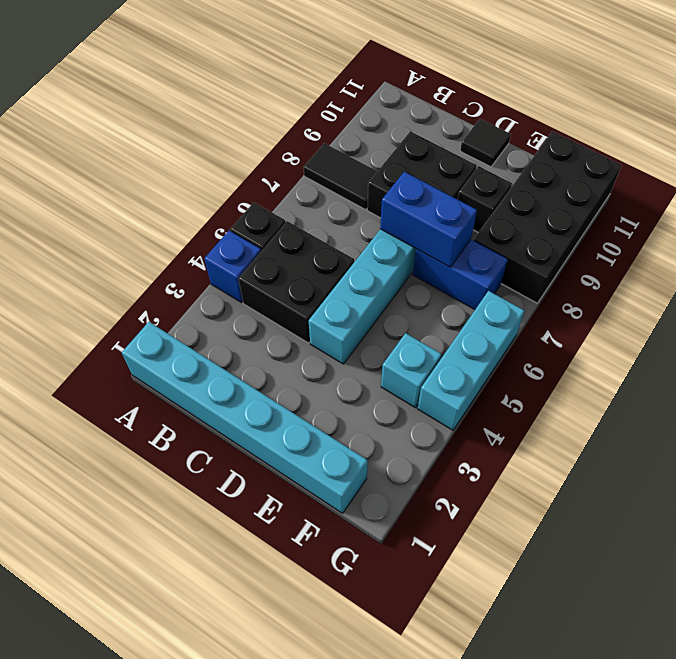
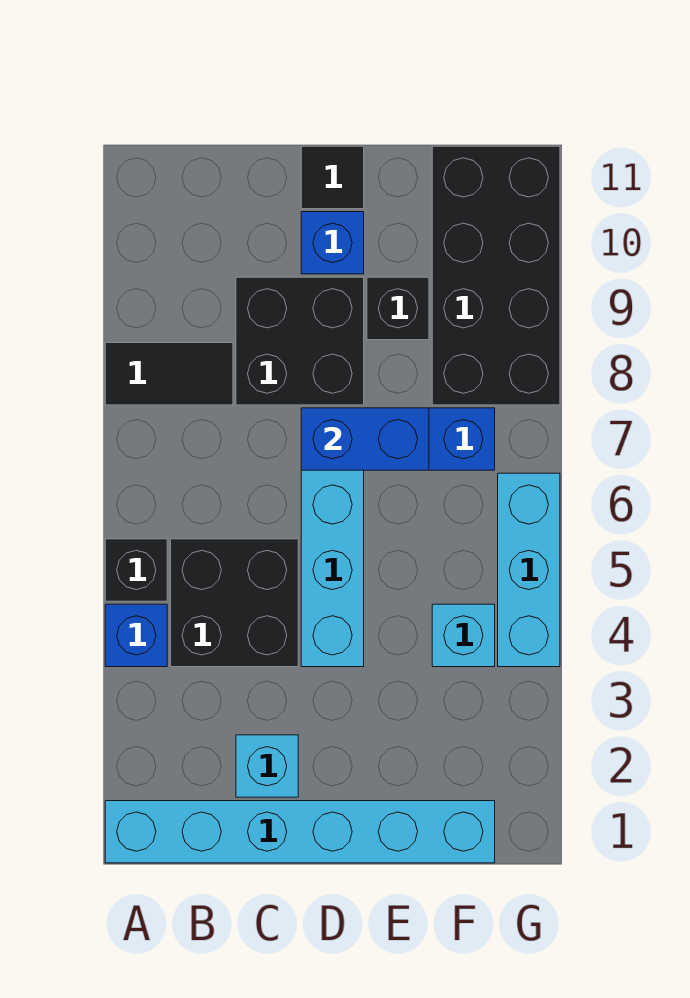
none -> cyan brick C2 level 1
none -> blue brick D10 level 1

